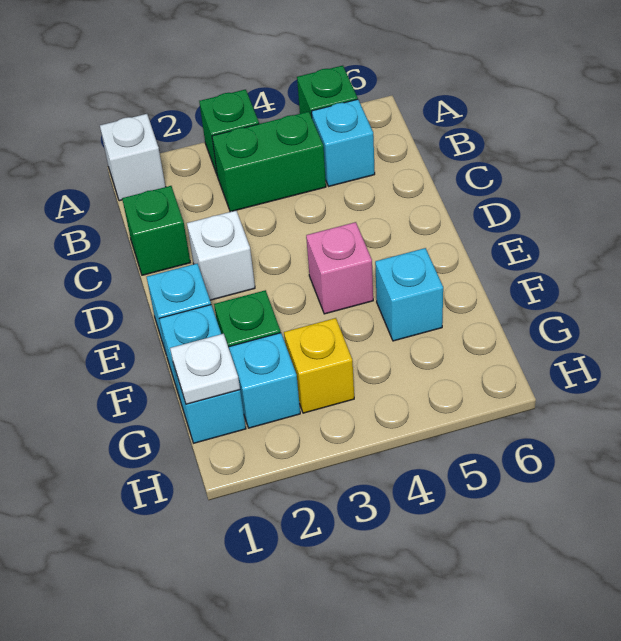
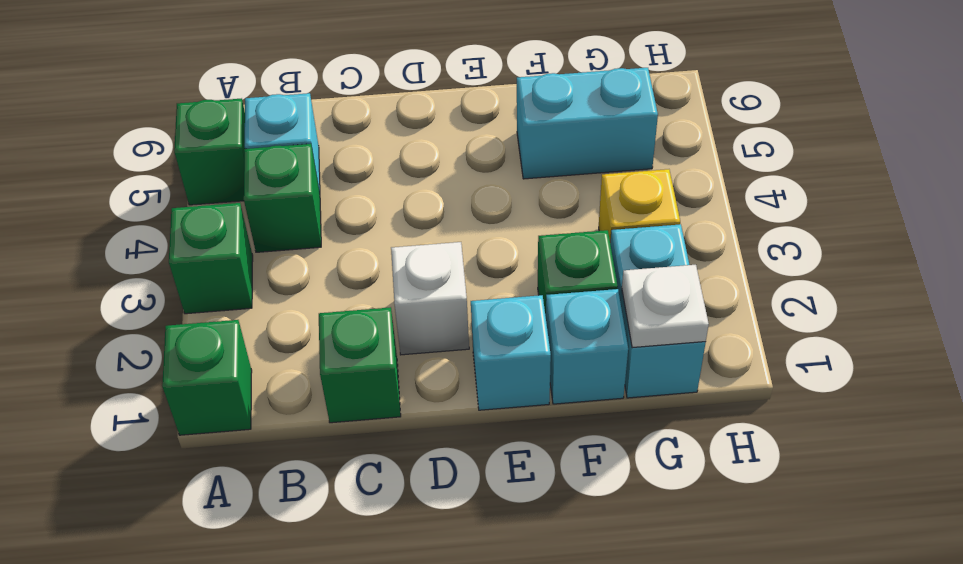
white brick A1 level 1 -> green brick A1 level 1
green brick B3:B4 level 1 -> green brick B4 level 1
pink brick E4 level 1 -> none
cyan brick F5 level 1 -> cyan brick F5:G5 level 1

